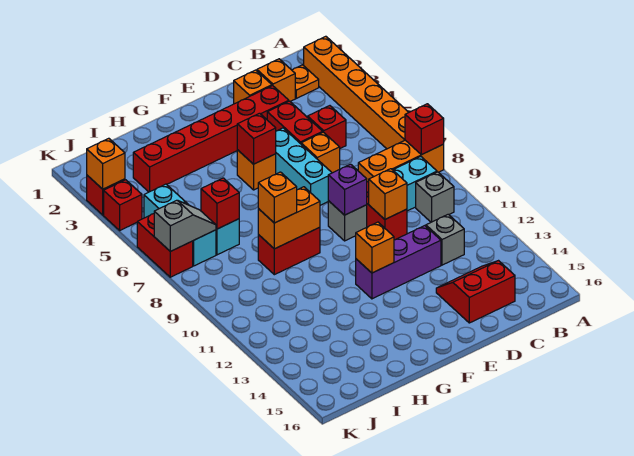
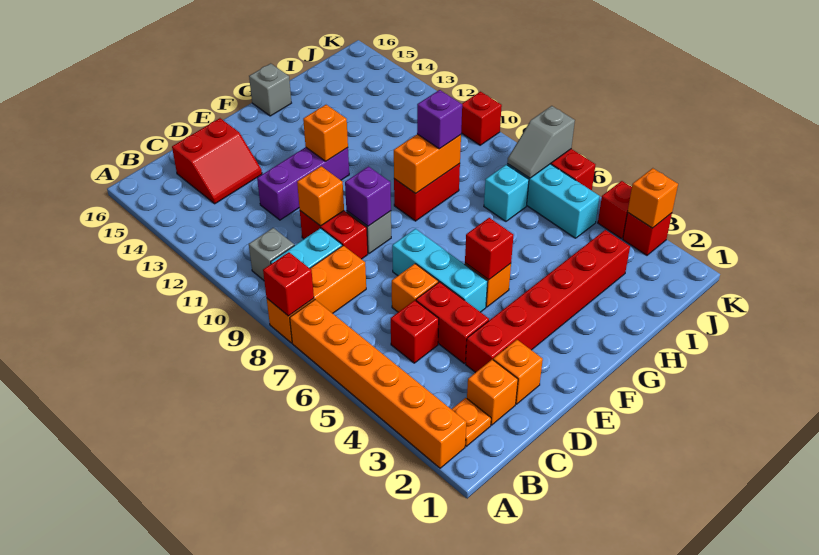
grey brick C12 level 1 -> grey brick G16 level 1
orange brick H9 level 3 -> purple brick H9 level 3
red brick I7 level 2 -> red brick K10 level 1

